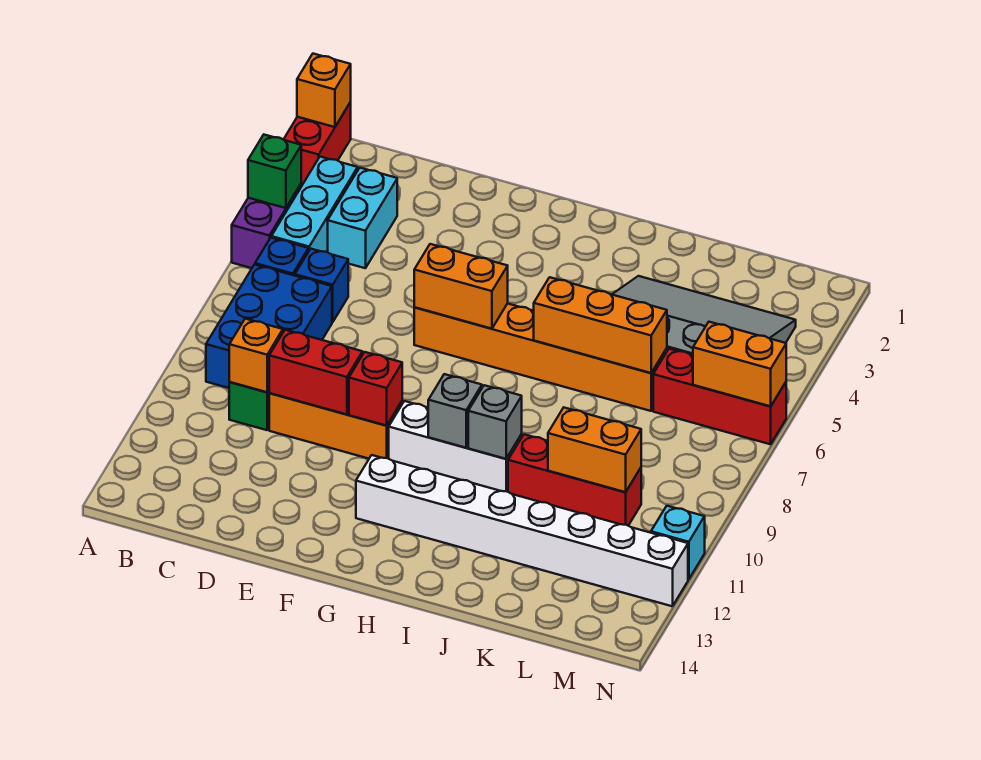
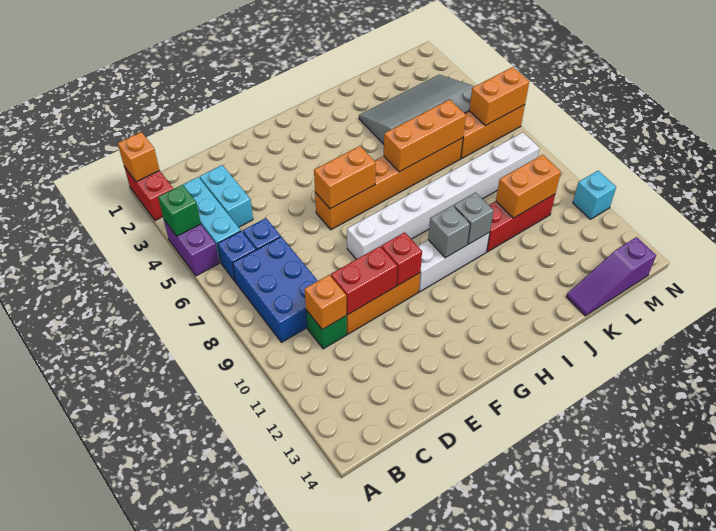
white brick G12:N12 level 1 -> white brick F8:M8 level 1
none -> purple slope K14:M14 level 1 top M
red brick L6:N6 level 1 -> orange brick L6:N6 level 1

